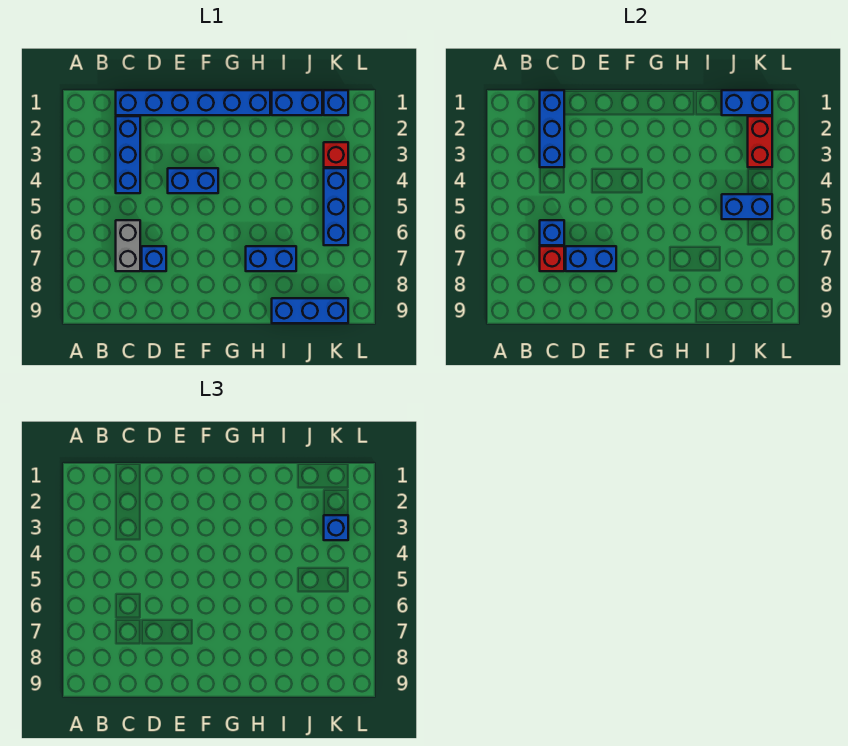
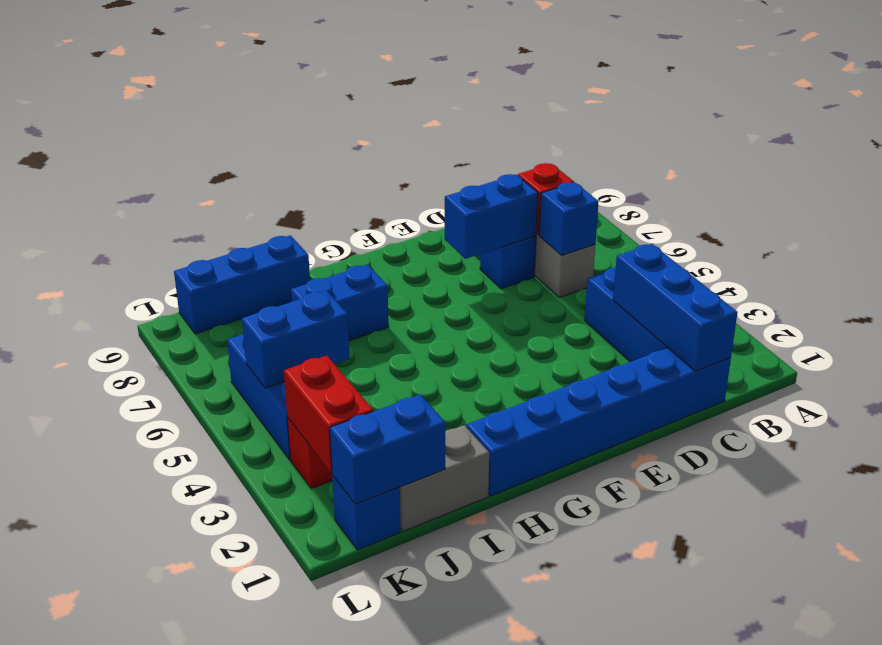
blue brick E4:F4 level 1 -> none
blue brick I1:J1 level 1 -> grey brick I1:J1 level 1
blue brick K3 level 3 -> none

